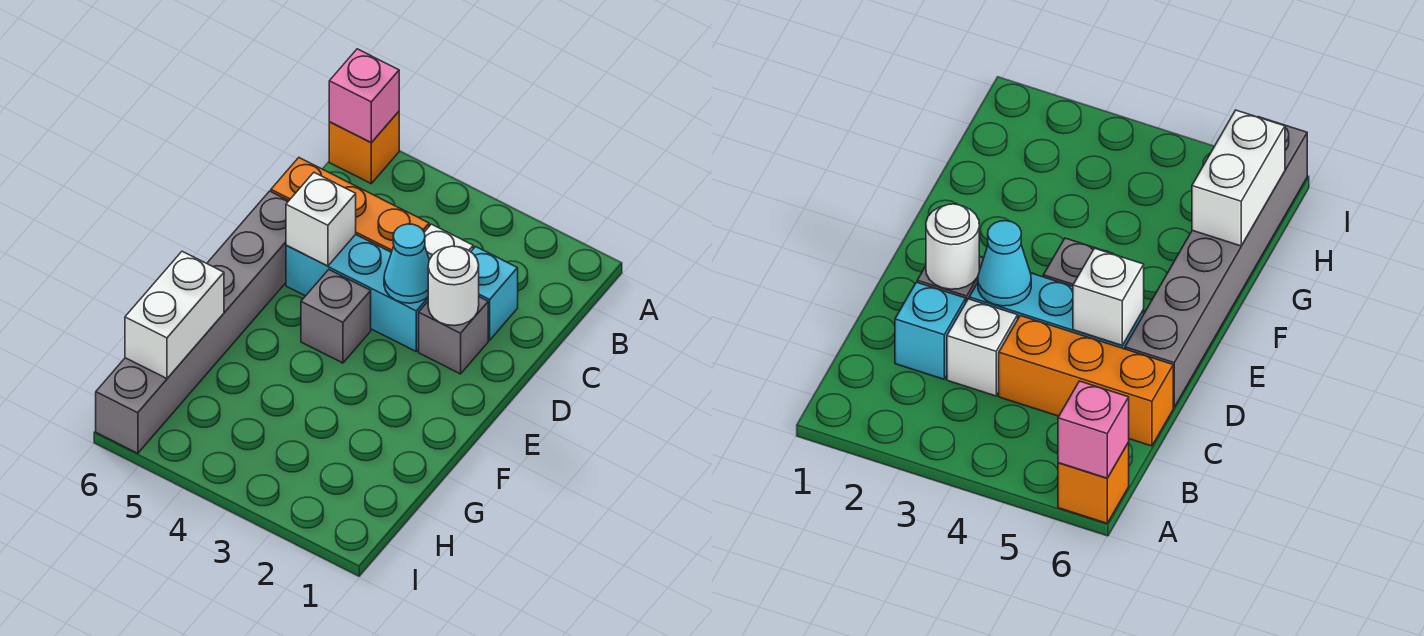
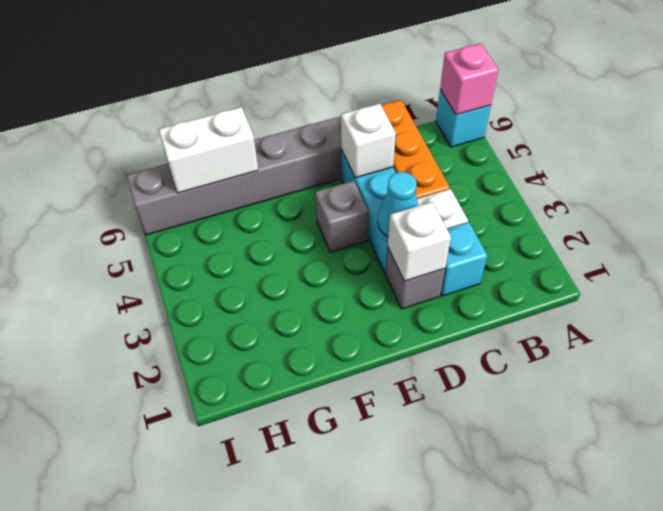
orange brick A6 level 1 -> cyan brick A6 level 1
white round brick D2 level 2 -> white brick D2 level 2

